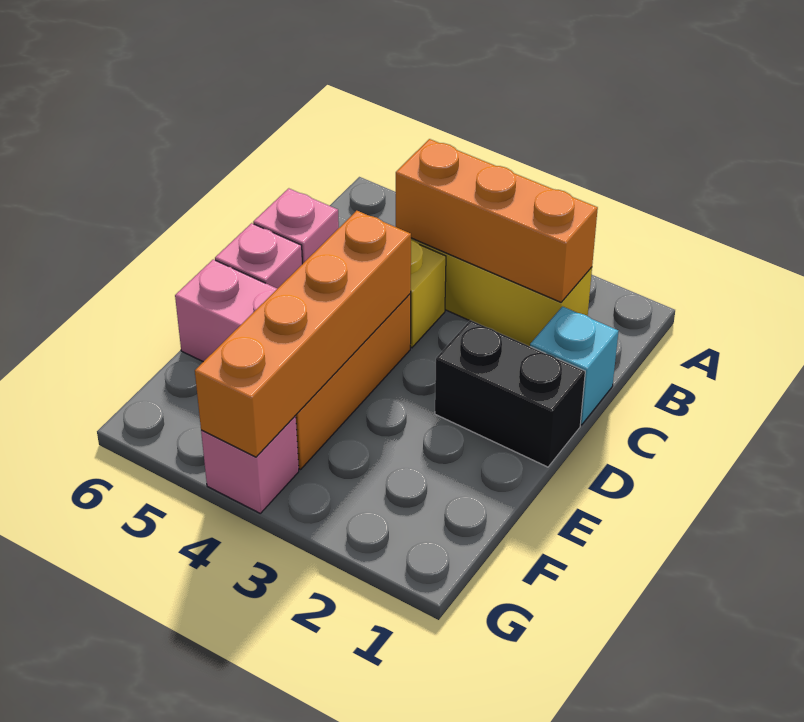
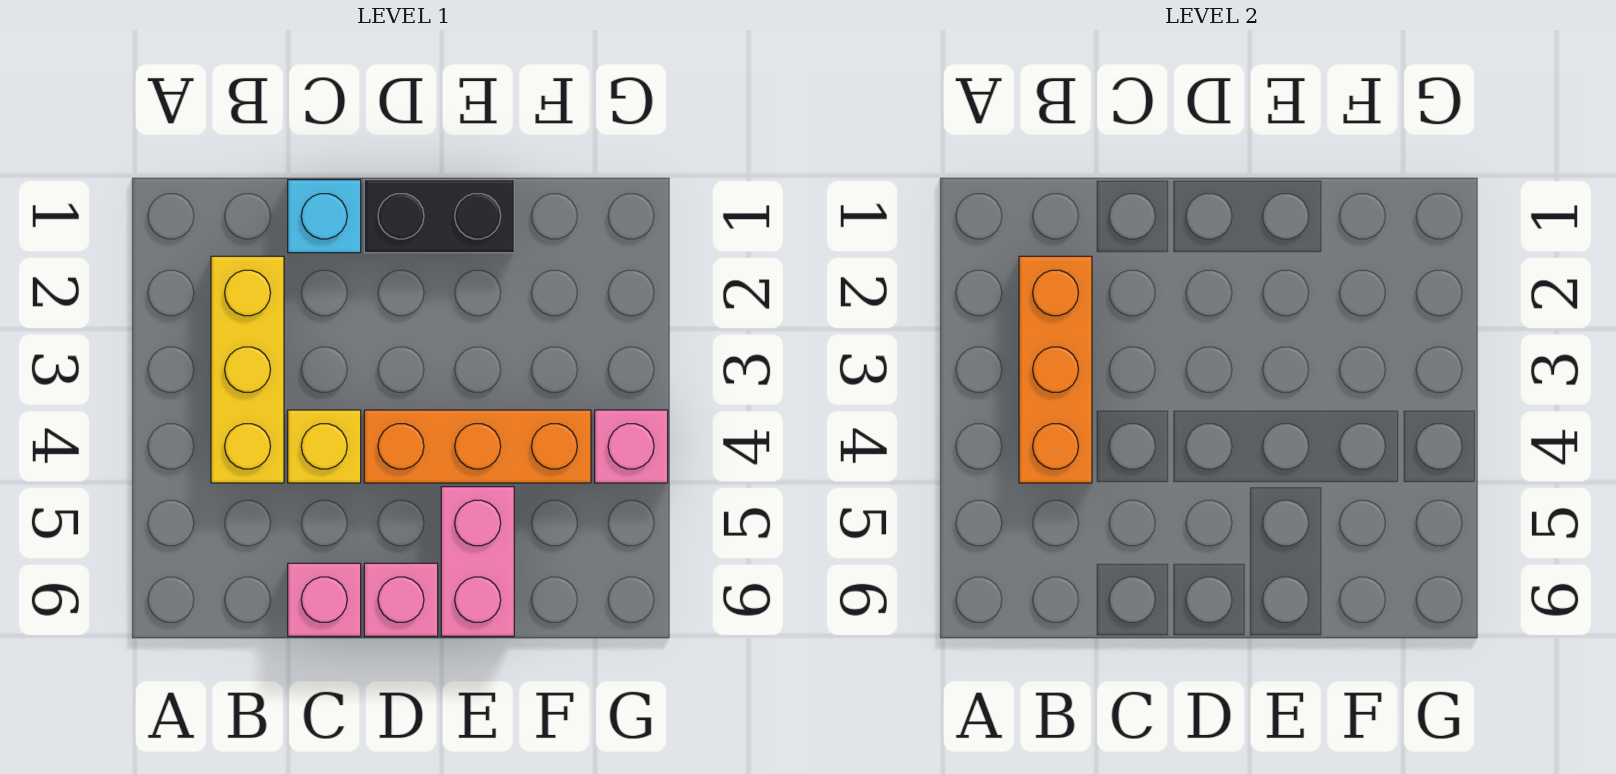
black brick D1:D2 level 1 -> black brick D1:E1 level 1
orange brick D4:G4 level 2 -> none

